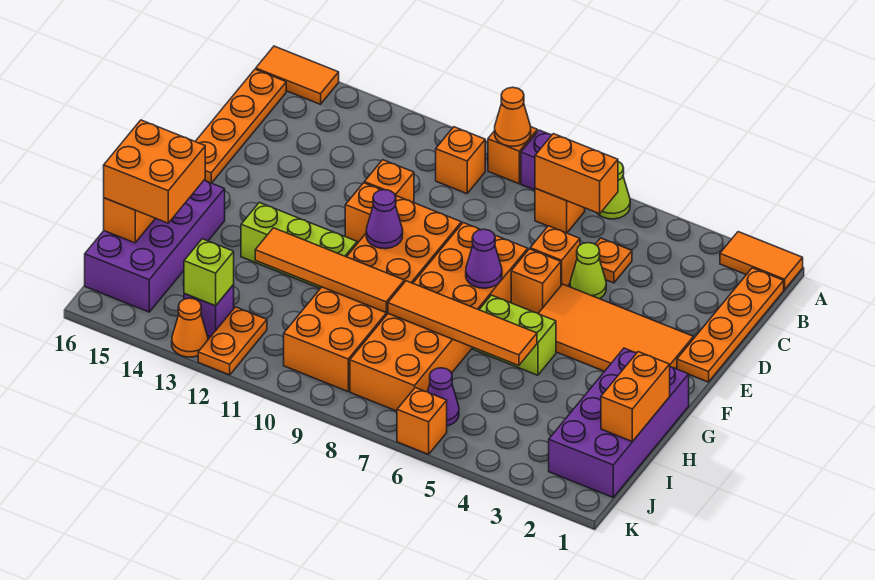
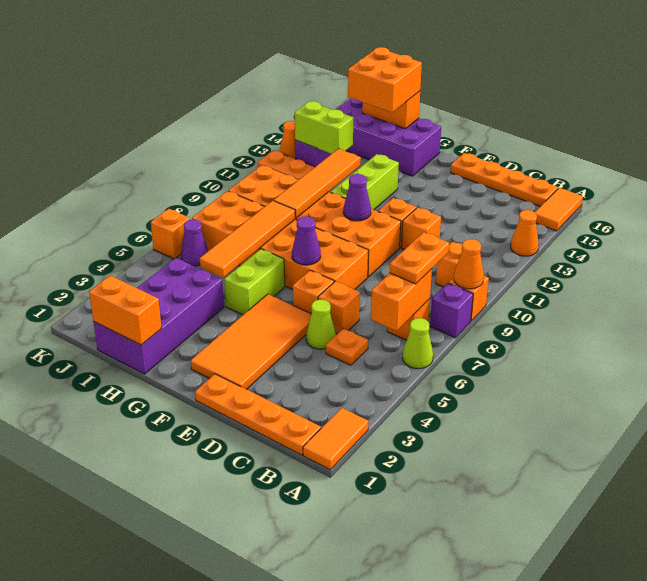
none -> orange cone A13 level 1
none -> orange plate B7:B8 level 3
purple brick G1:J2 level 1 -> purple brick H1:I4 level 1
lime brick J13 level 2 -> lime brick I13:J13 level 2

